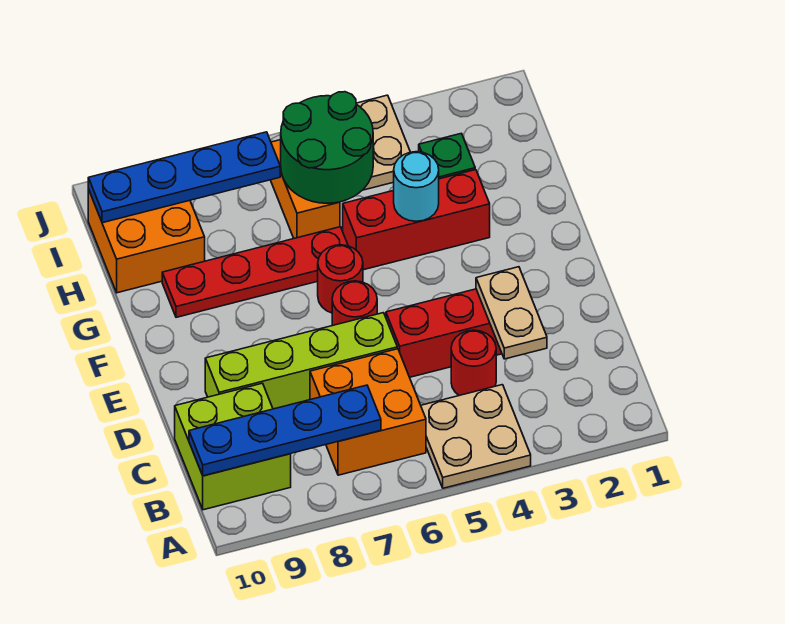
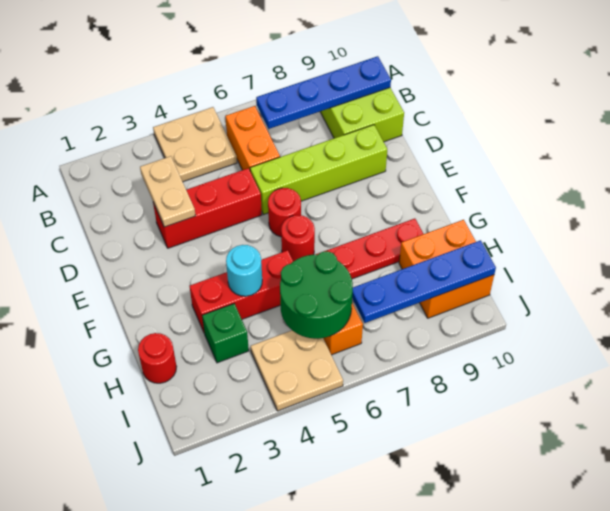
orange brick B6:C7 level 1 -> orange brick B6:C6 level 1
red round brick C4 level 1 -> red round brick H1 level 1

